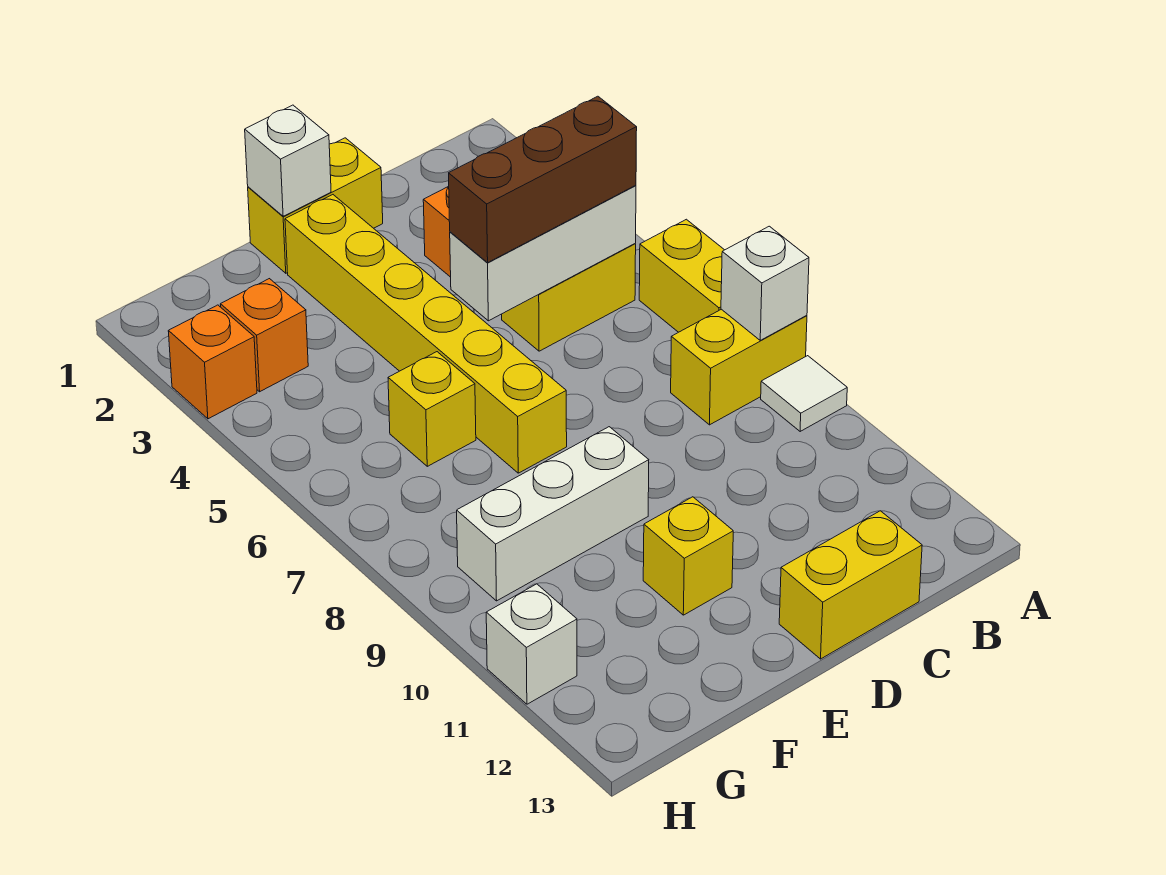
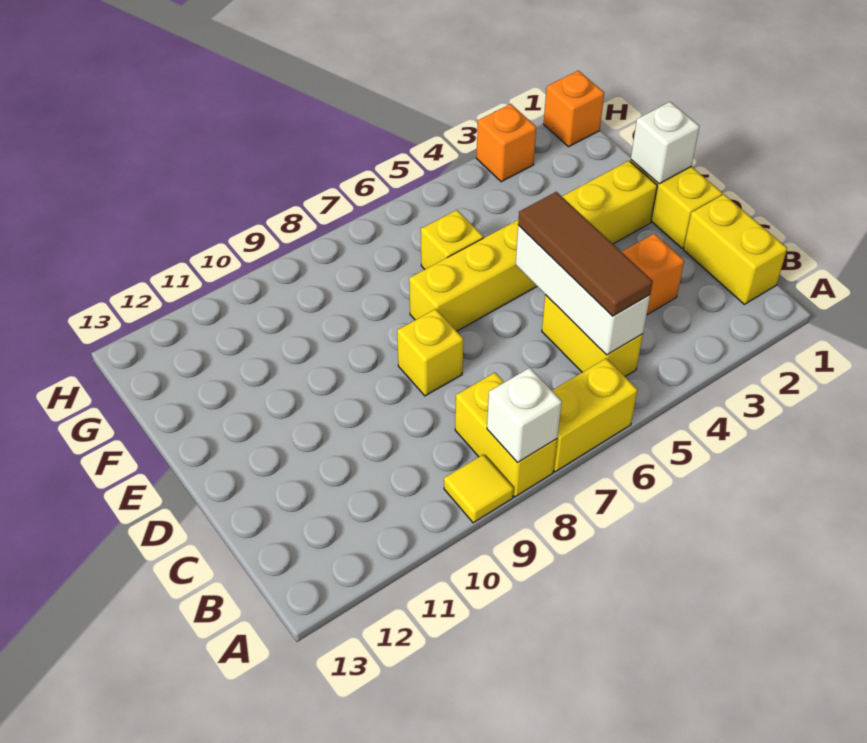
white tile A9 level 1 -> yellow tile A9 level 1
brown brick B5:D5 level 3 -> brown tile B5:D5 level 3
yellow brick C13:D13 level 1 -> yellow brick B1:C1 level 1
white brick E9:G9 level 1 -> none
yellow brick E11 level 1 -> yellow brick D8 level 1
orange brick G3 level 1 -> orange brick H1 level 1
white brick H11 level 1 -> none

